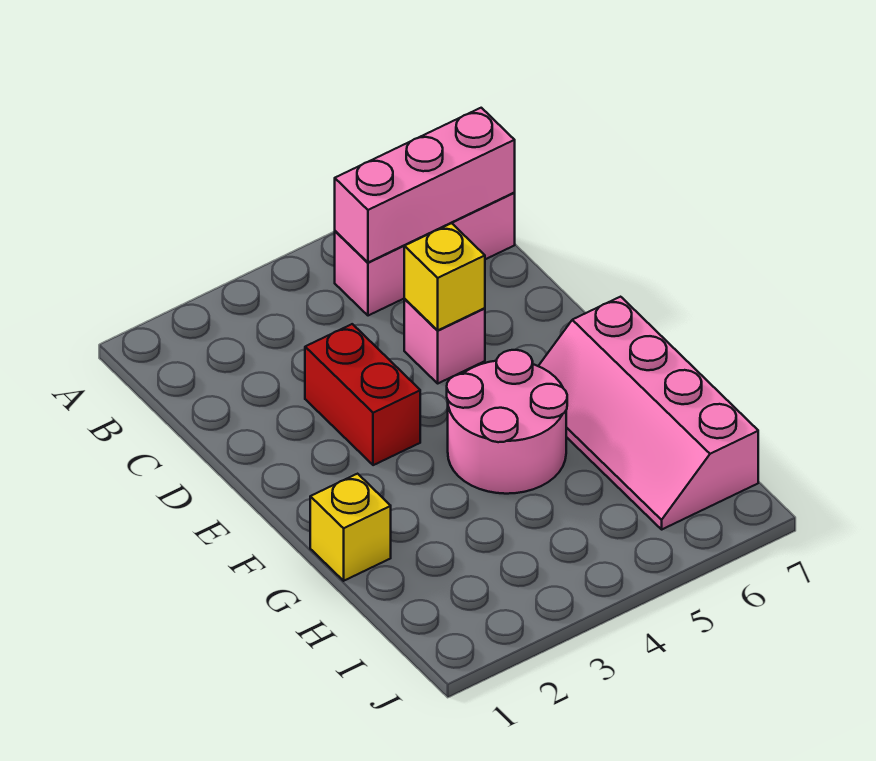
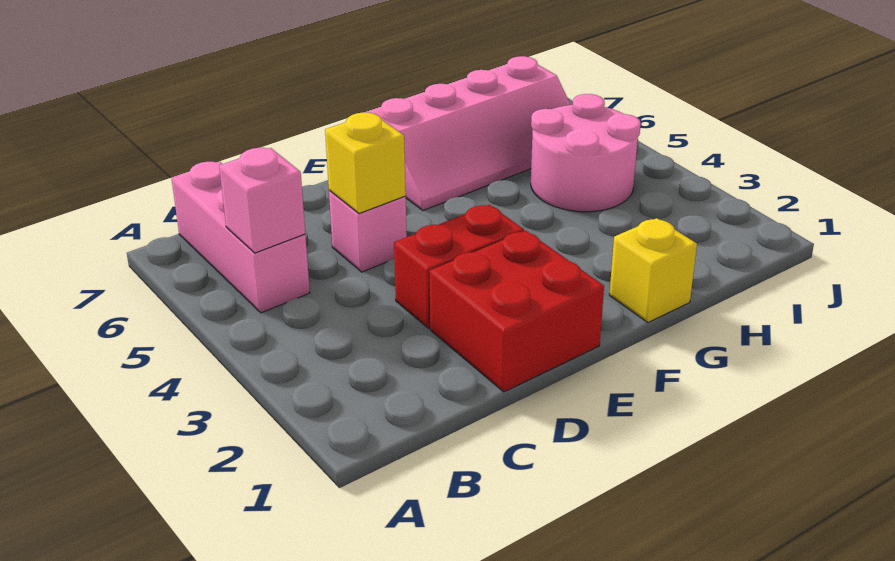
pink brick B5:B7 level 2 -> pink brick B5 level 2
none -> red brick D1:E2 level 1
pink round brick F4:G5 level 1 -> pink round brick H4:I5 level 1

